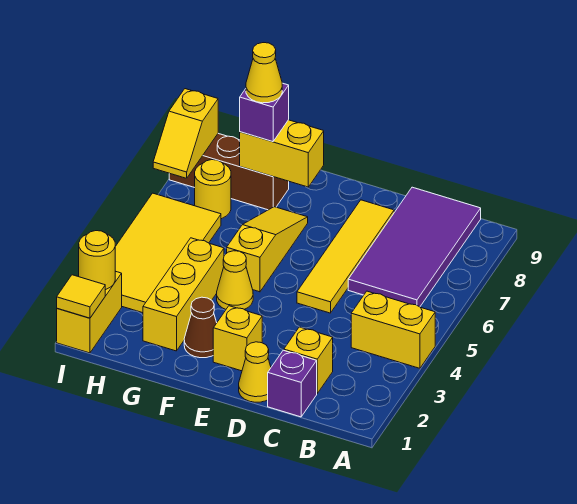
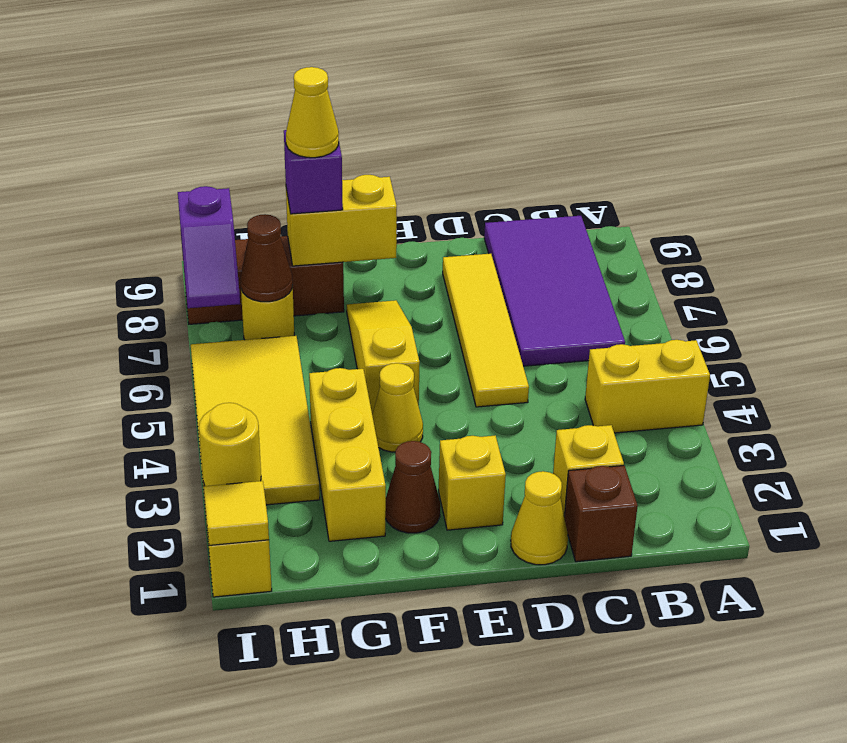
purple brick C1 level 1 -> brown brick C1 level 1
none -> brown cone H7 level 2
yellow slope I7:I8 level 2 top 8 -> purple slope I7:I8 level 2 top 8

